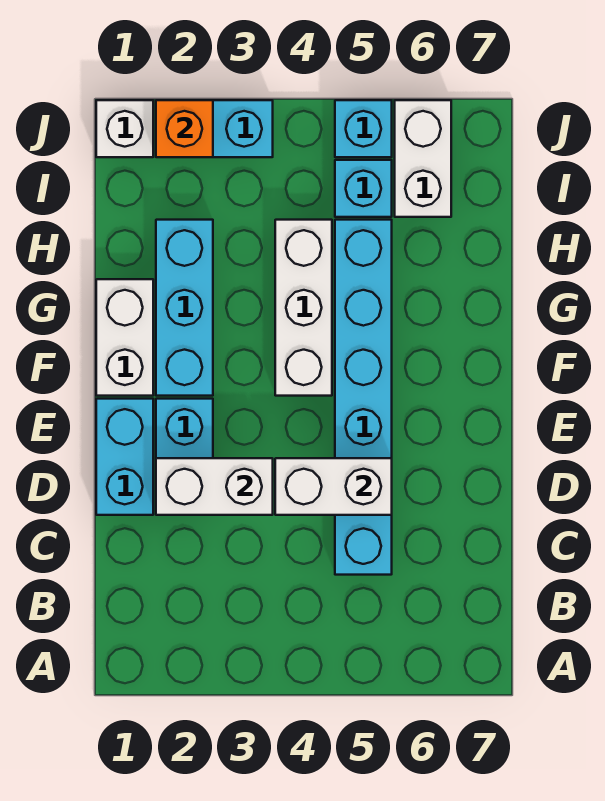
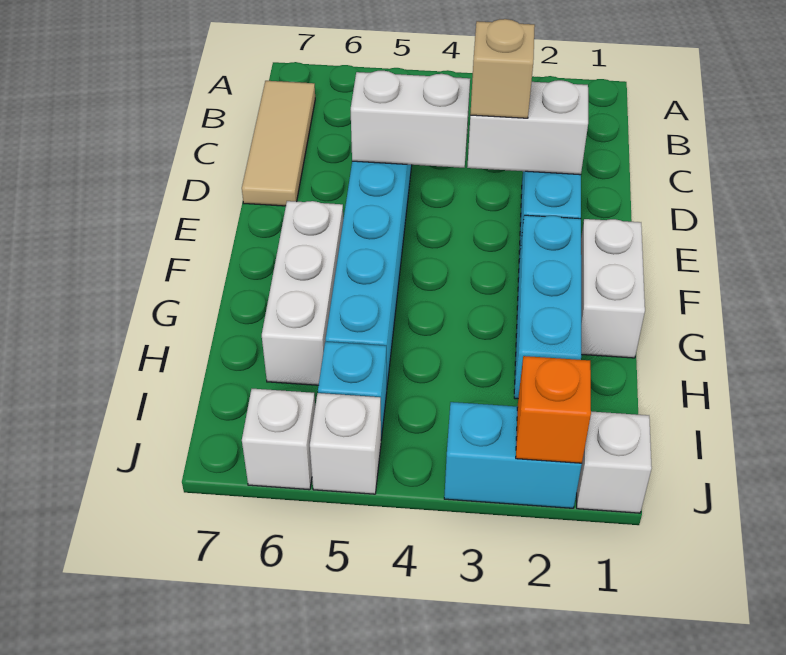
none -> tan tile B7:D7 level 1
cyan brick D1:E1 level 1 -> none
none -> tan brick D3 level 3
white brick F4:H4 level 1 -> white brick F6:H6 level 1
white brick I6:J6 level 1 -> white brick J6 level 1
cyan brick J5 level 1 -> white brick J5 level 1

